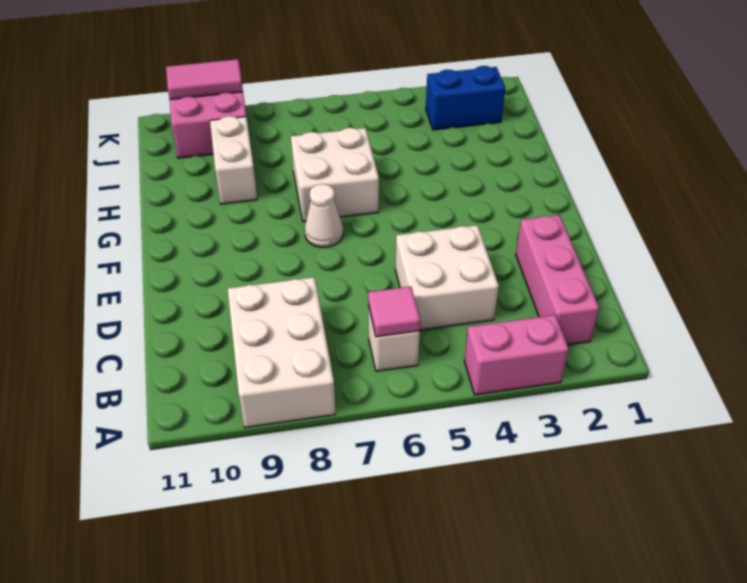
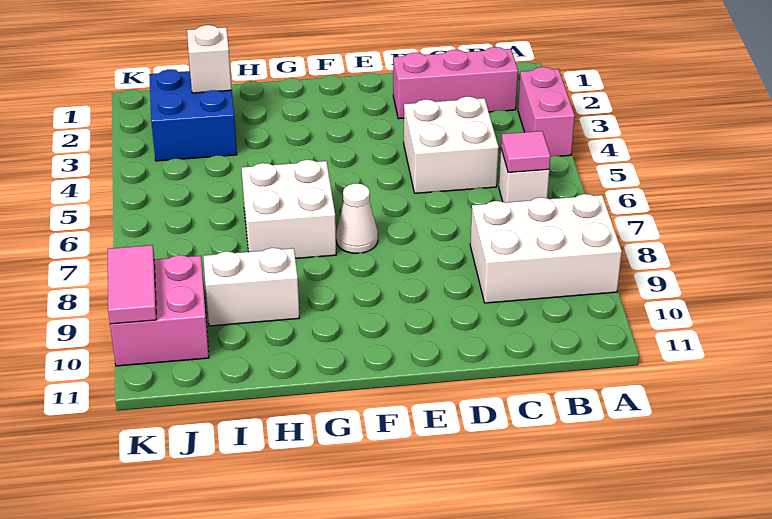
none -> white brick I2 level 2
blue brick J2:J3 level 1 -> blue brick I2:J3 level 1

